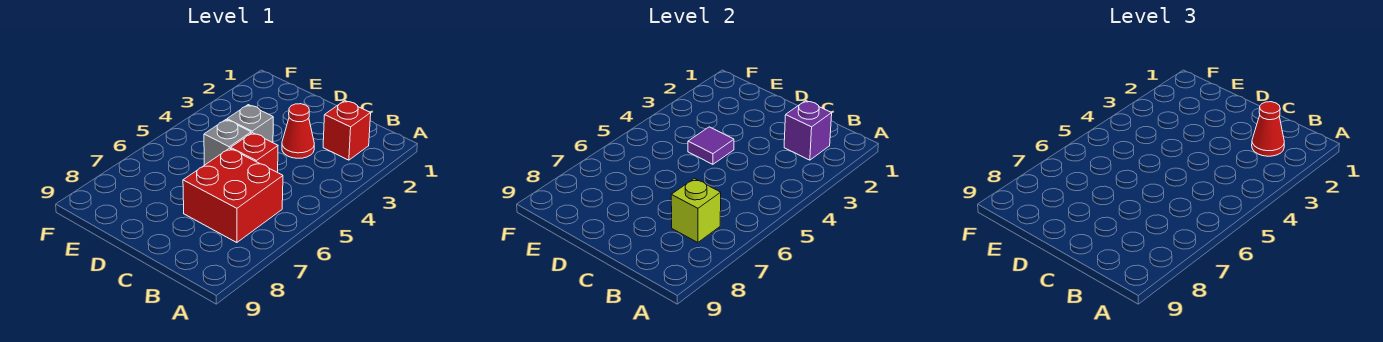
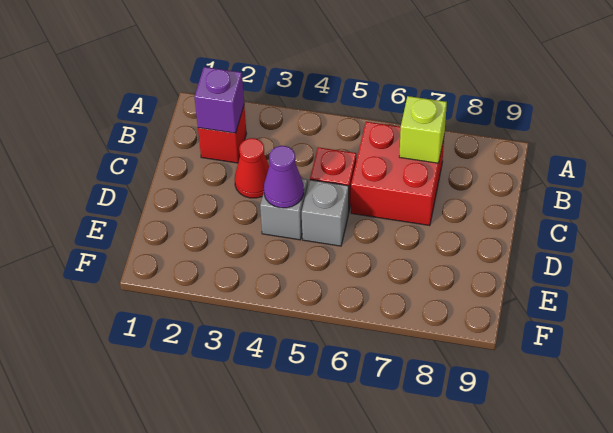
red cone B2 level 3 -> none
purple tile D4 level 2 -> purple cone D4 level 2

